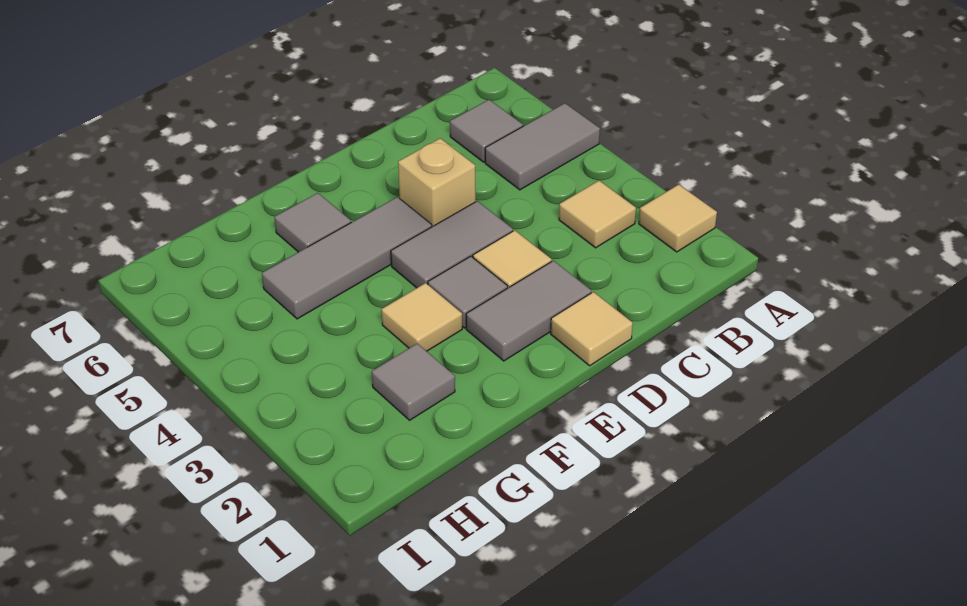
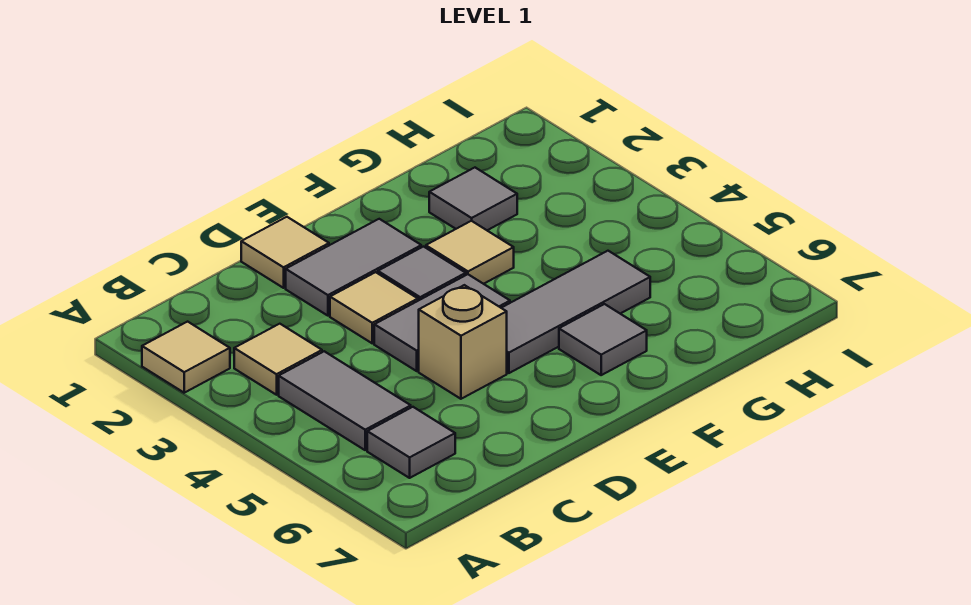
grey tile A5:B5 level 1 -> grey tile B4:B5 level 1

